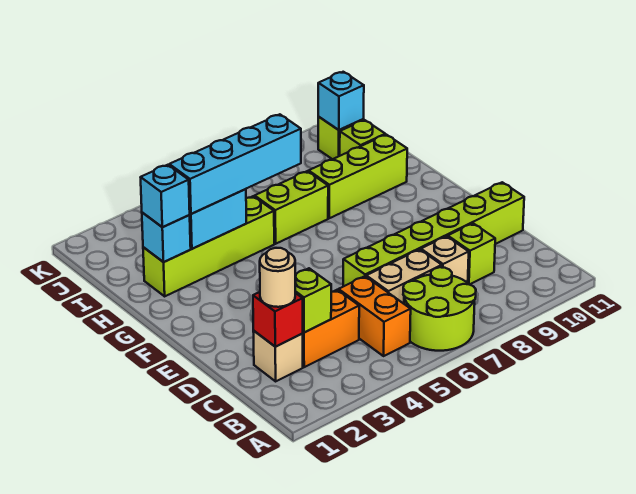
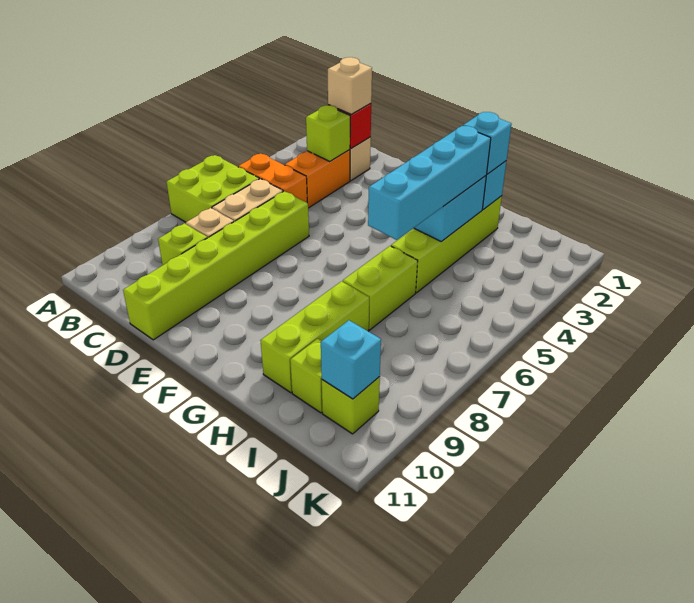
lime round brick A6:B7 level 1 -> lime brick A6:B7 level 1
tan round brick C2 level 3 -> tan brick C2 level 3

